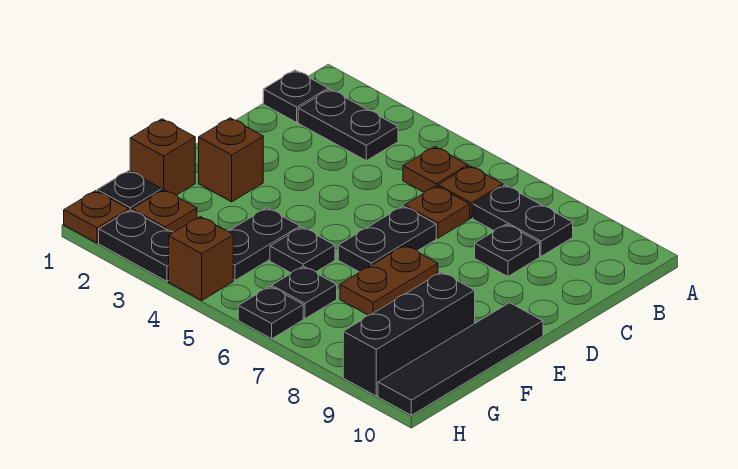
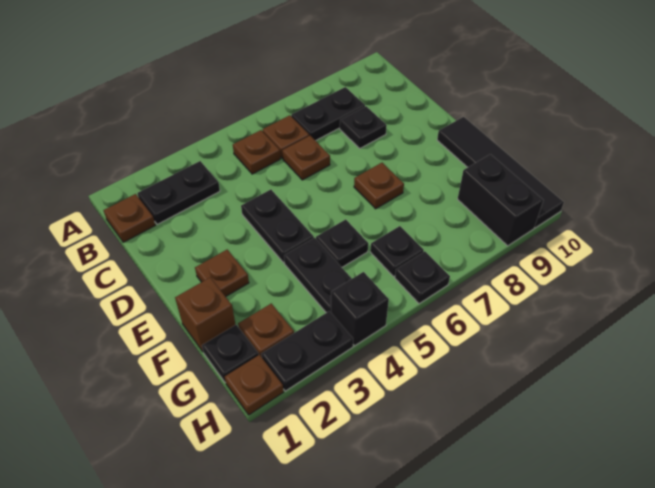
black plate B1 level 1 -> brown plate B1 level 1
black plate D6:E6 level 1 -> black plate D4:E4 level 1
brown brick E2 level 1 -> brown plate E2 level 1
brown plate E7:F7 level 1 -> brown plate E7 level 1
black brick F9:H9 level 1 -> black brick G9:H9 level 1
brown brick H4 level 1 -> black brick H4 level 1

